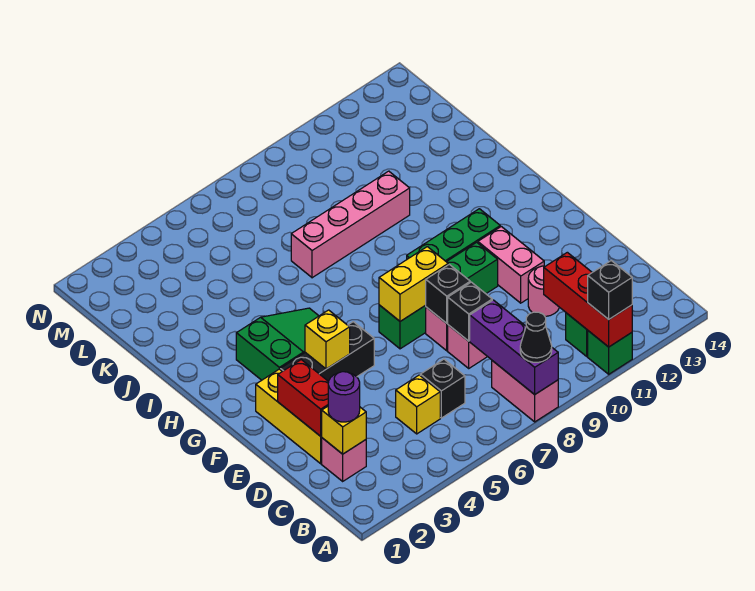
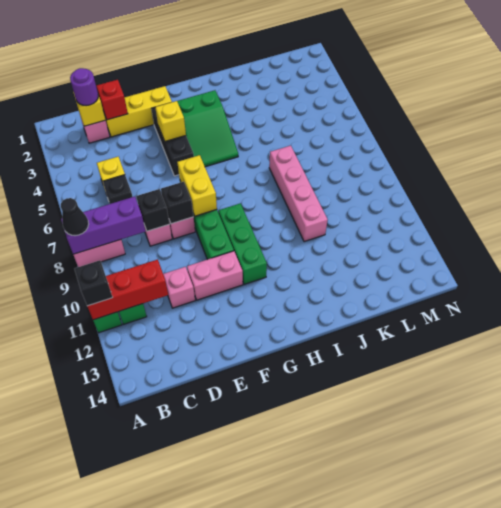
red brick D2:E2 level 2 -> red brick D2 level 2
pink round brick D11 level 1 -> pink brick D11 level 1

